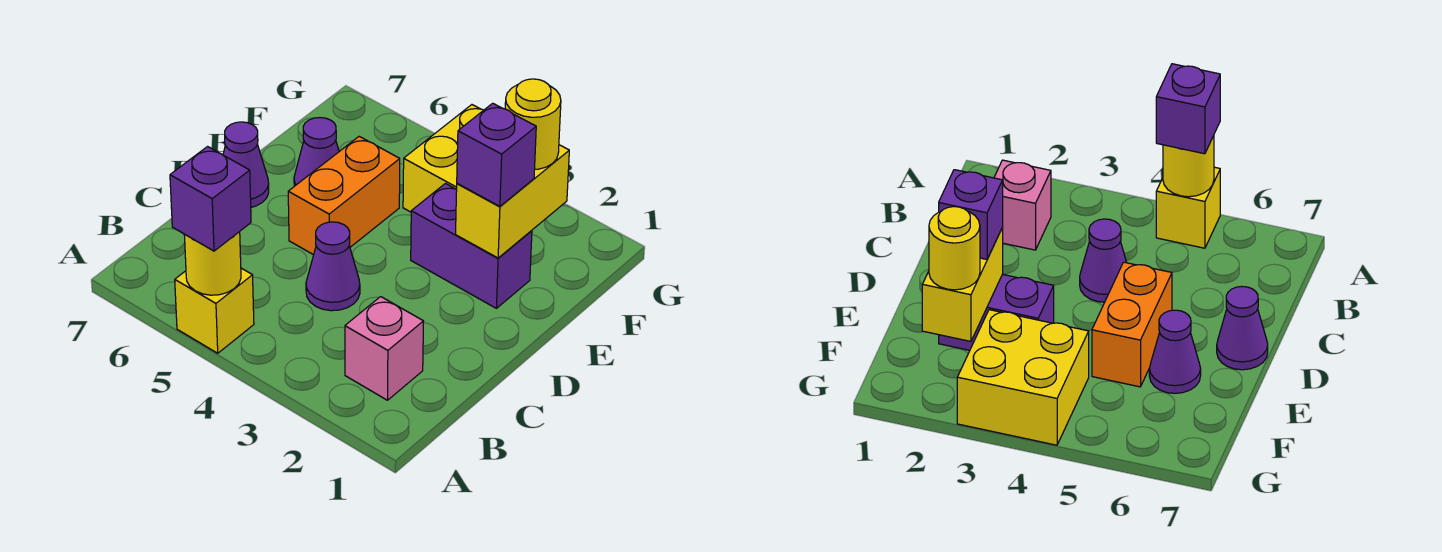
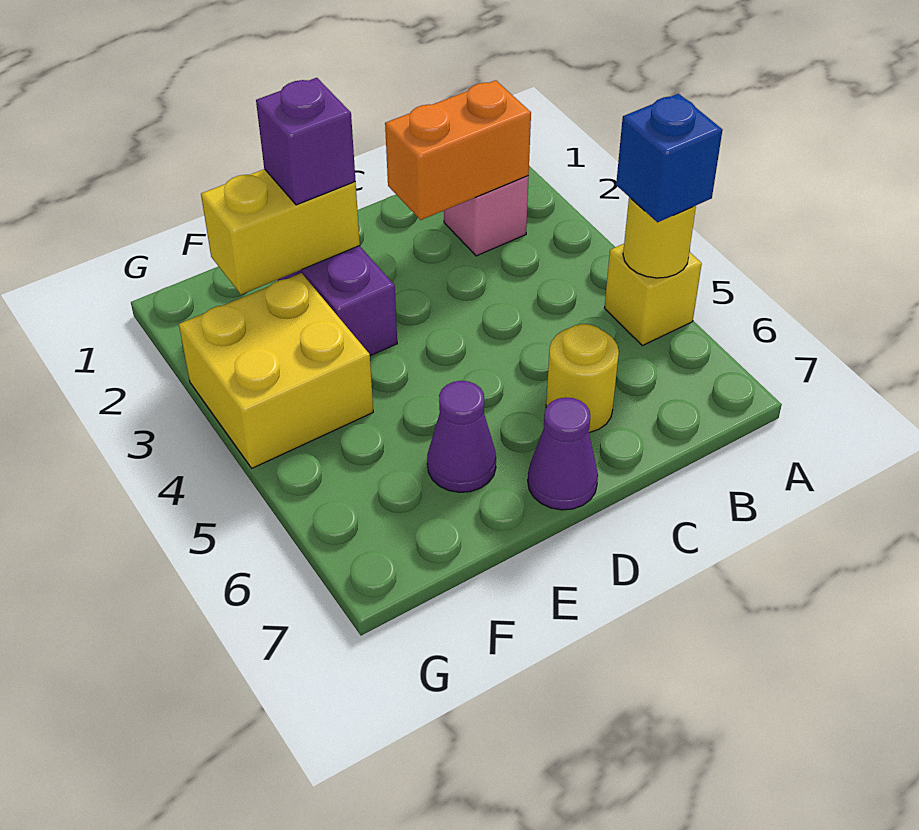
purple brick A5 level 3 -> blue brick A5 level 3
purple cone C4 level 1 -> none
orange brick D5:E5 level 1 -> orange brick B2:C2 level 2
yellow round brick F2 level 3 -> yellow round brick C6 level 1

